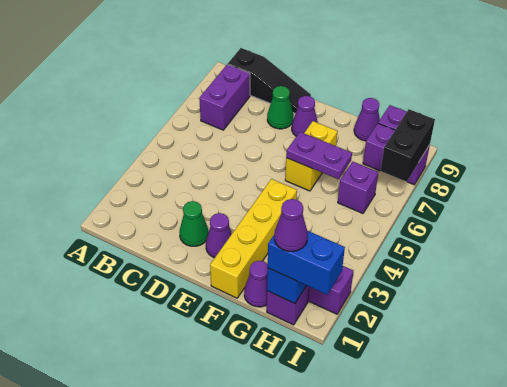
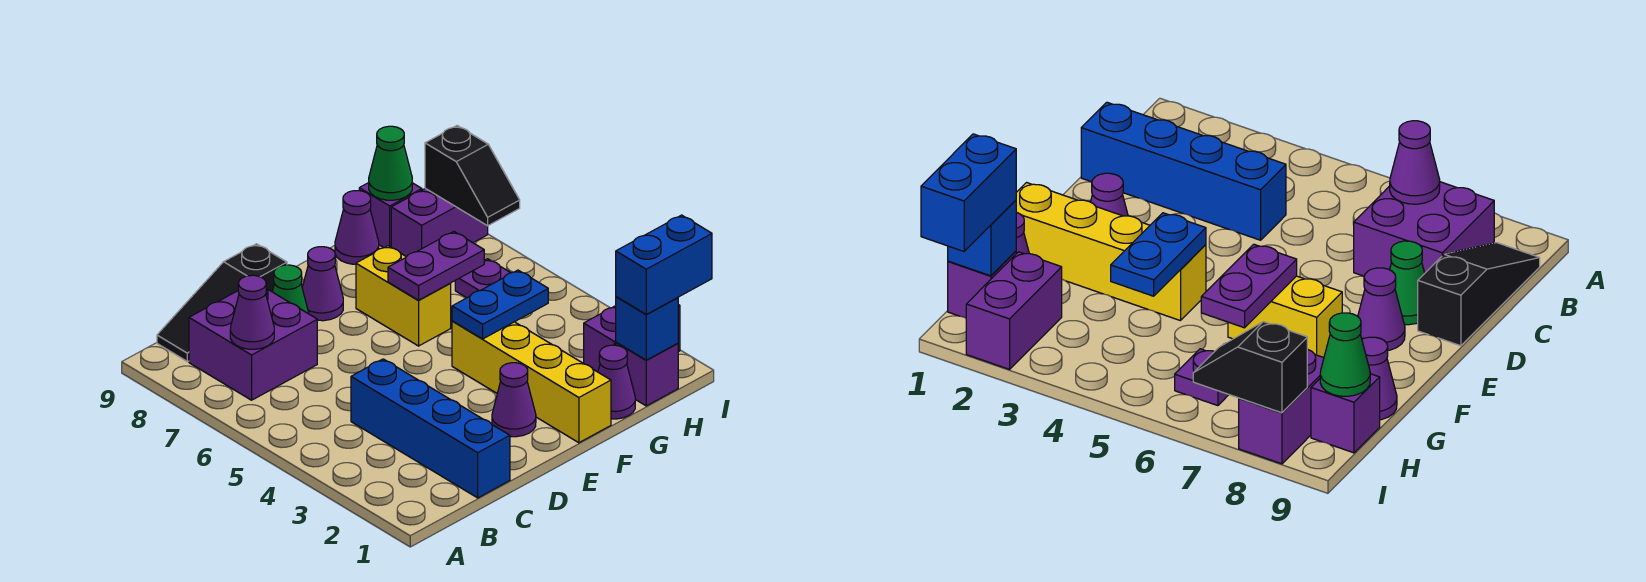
purple brick B7:B8 level 1 -> purple brick B7:C8 level 1
black slope B9:D9 level 1 top B -> black slope B9:D9 level 1 top D
none -> blue brick C1:C4 level 1
green cone D2 level 1 -> green cone H9 level 2
none -> blue plate F4:G4 level 2
purple cone H1 level 4 -> purple cone B7 level 2
purple brick H6 level 1 -> purple plate H6 level 1
black brick I7:I8 level 2 -> black slope I7:I8 level 2 top 8

